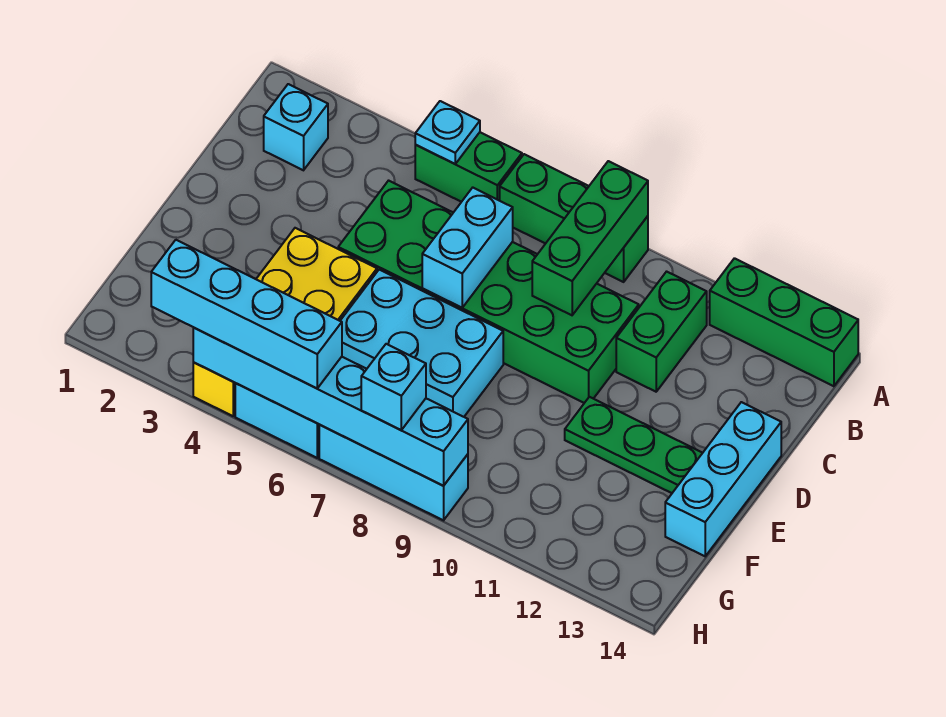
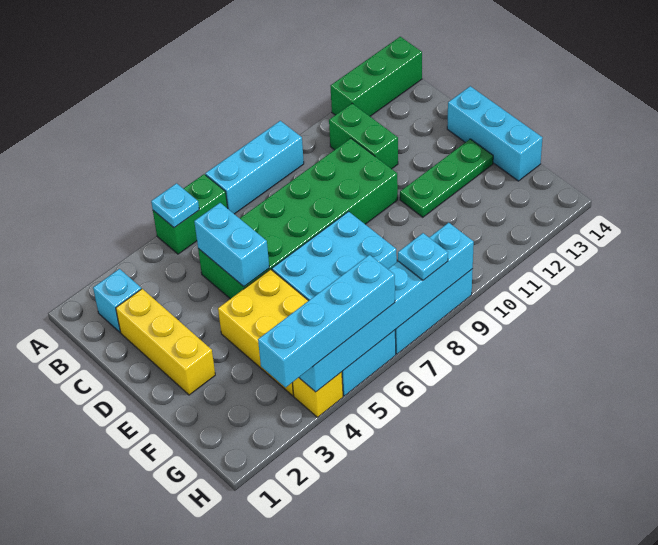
green brick A7:A9 level 1 -> cyan brick A7:A9 level 1
green brick A9:C9 level 2 -> none
none -> yellow brick C2:E2 level 1
cyan brick C7:D7 level 2 -> cyan brick C5:D5 level 2
cyan brick H8 level 3 -> cyan plate H8 level 3

